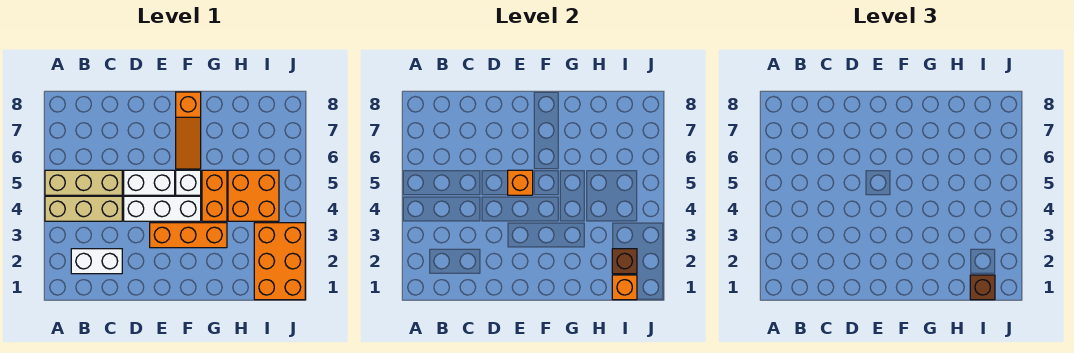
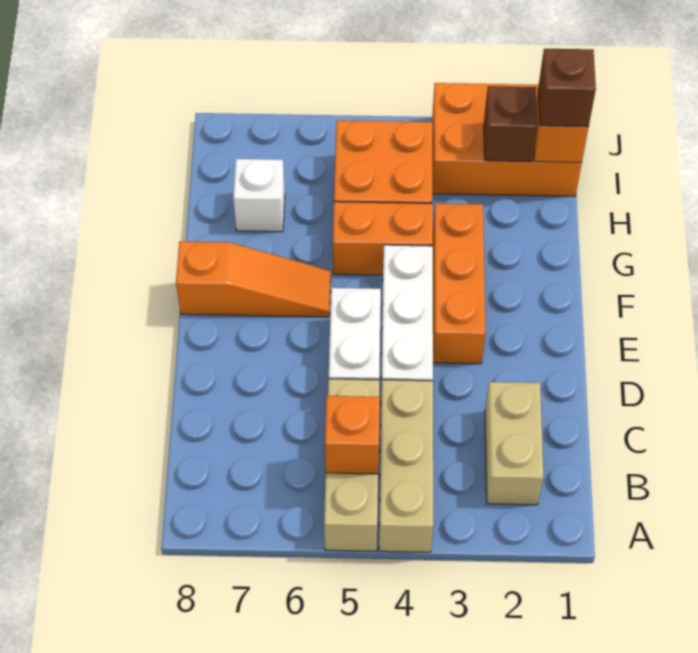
white brick B2:C2 level 1 -> tan brick B2:C2 level 1
orange brick E5 level 2 -> orange brick B5 level 2
white brick F5 level 1 -> white brick H7 level 1

